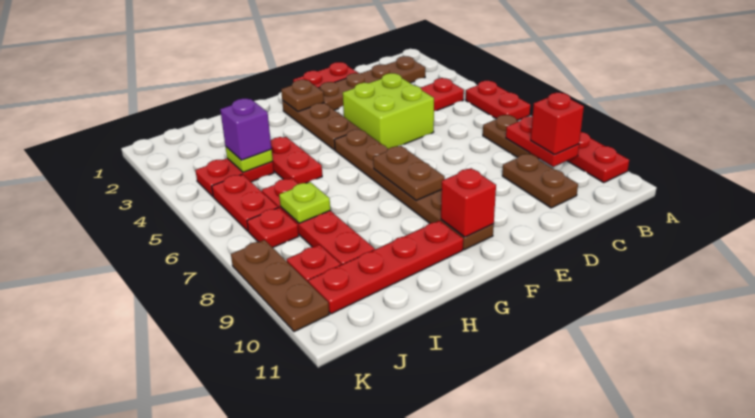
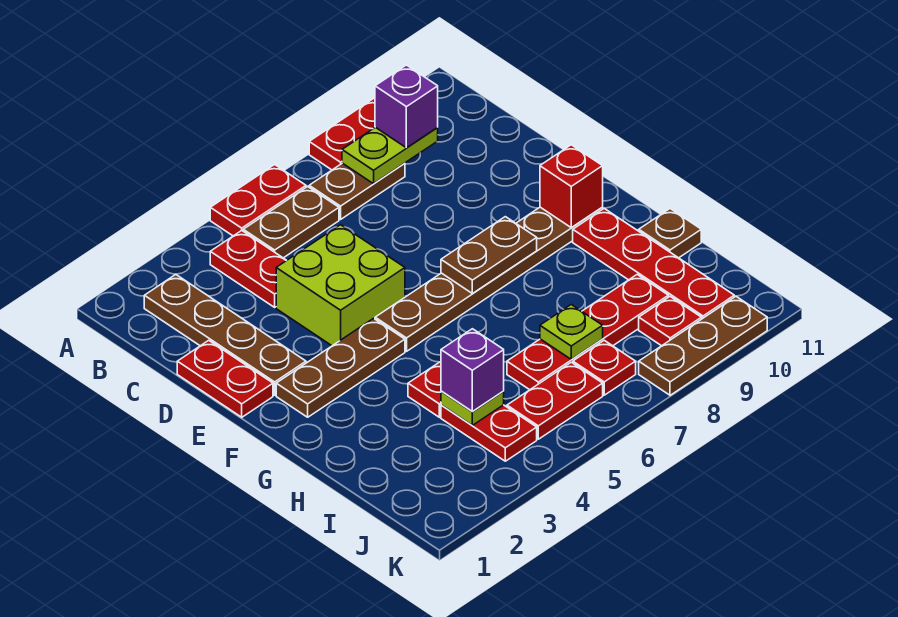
red plate B8:B9 level 2 -> lime plate B8:B9 level 2
red brick B9 level 3 -> purple brick B9 level 3
brown plate C9:C10 level 1 -> brown plate B5:B6 level 1
brown plate F2 level 2 -> brown plate H11 level 1

